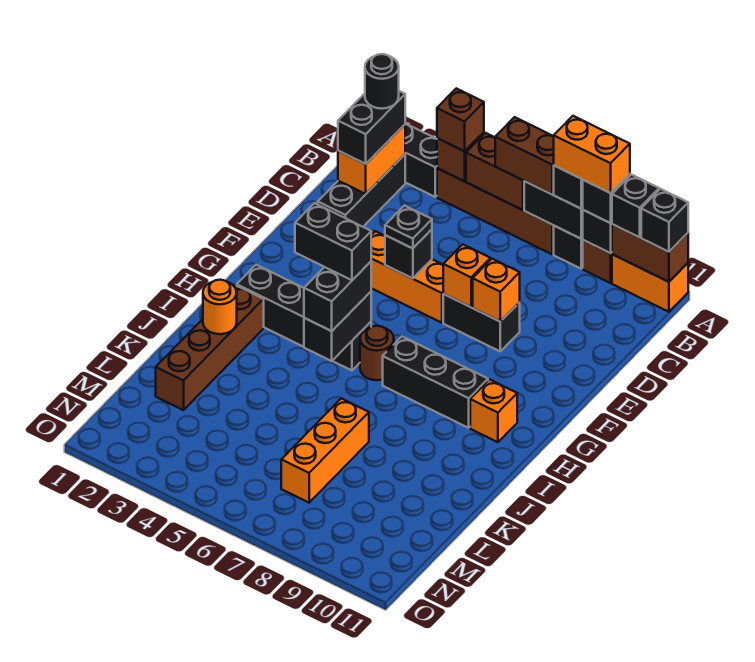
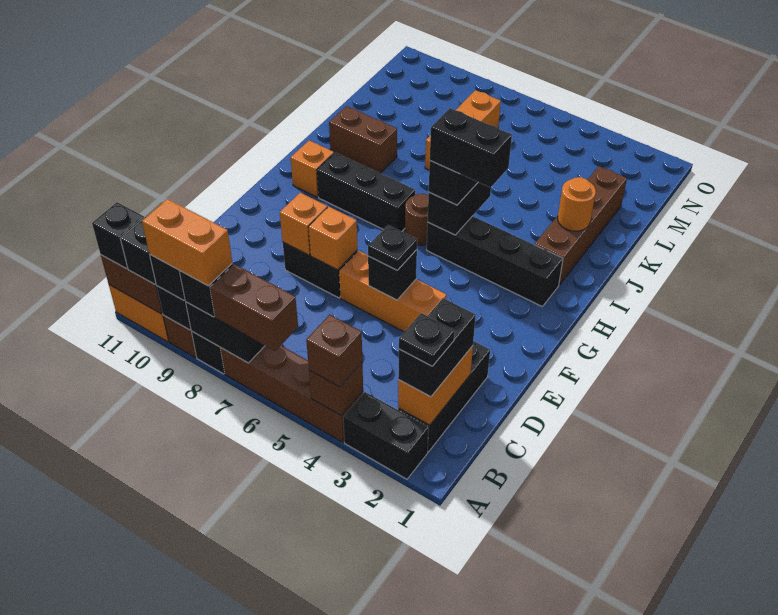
brown brick A5:A6 level 2 -> brown brick J9:J10 level 1
black round brick B2 level 4 -> black plate B2 level 4

